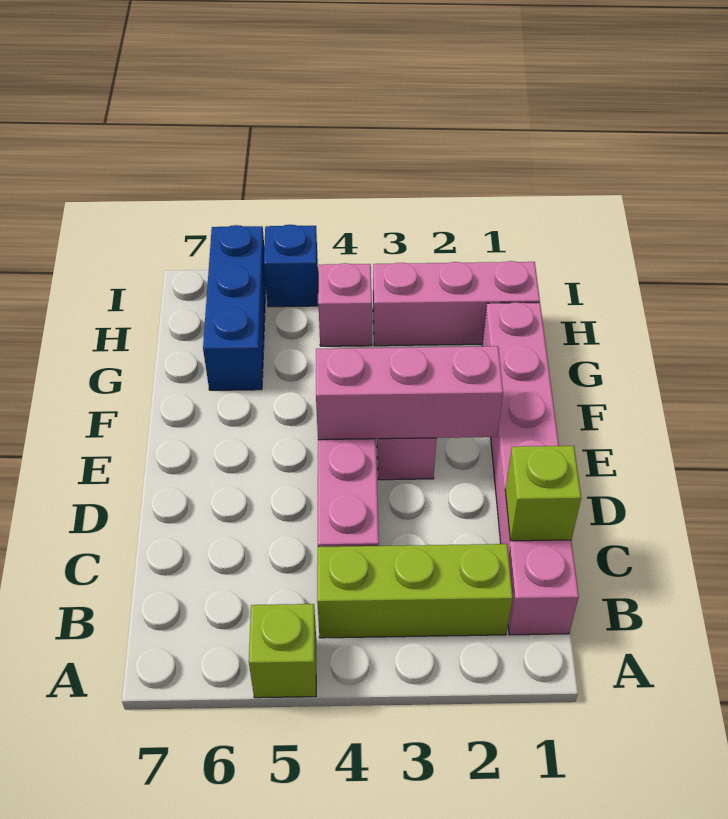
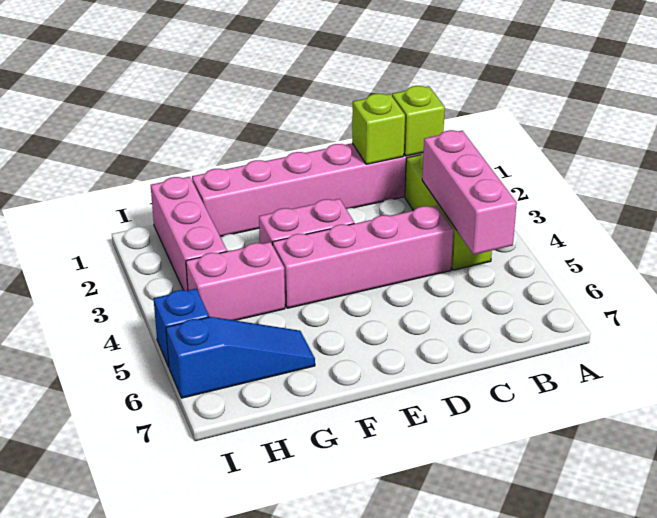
lime brick A5 level 1 -> lime brick B1 level 2
pink brick E2:E4 level 2 -> pink brick B3:B5 level 2
blue brick G6:I6 level 1 -> blue slope G6:I6 level 1 top I
pink brick H4 level 1 -> pink brick G4:H4 level 1

